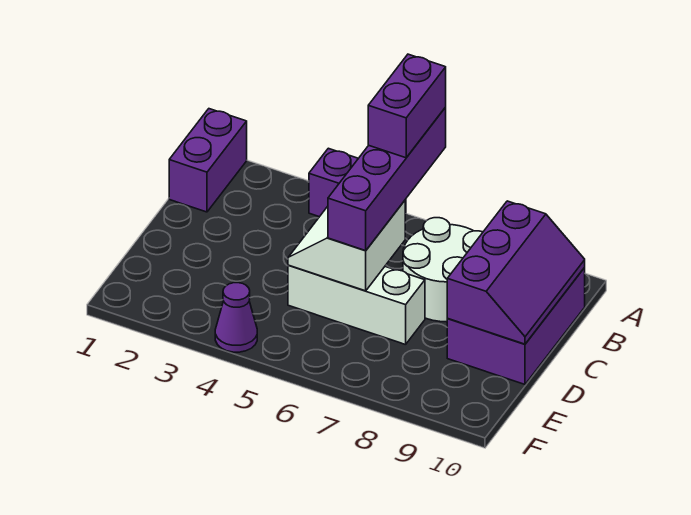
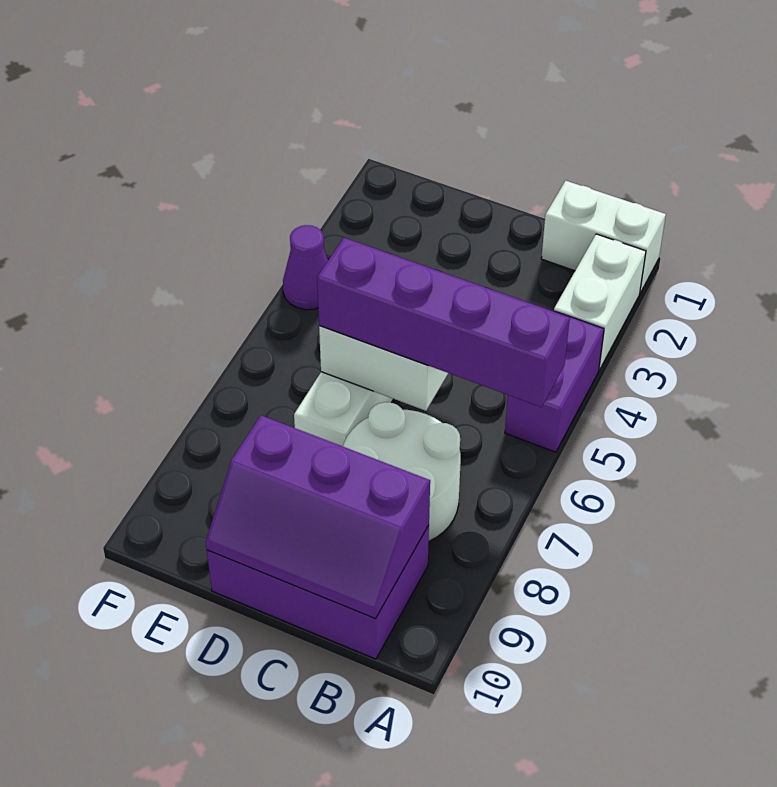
purple brick A1:B1 level 1 -> white brick A1:B1 level 1
none -> white brick A2:A3 level 1
purple brick A6:B6 level 4 -> none

